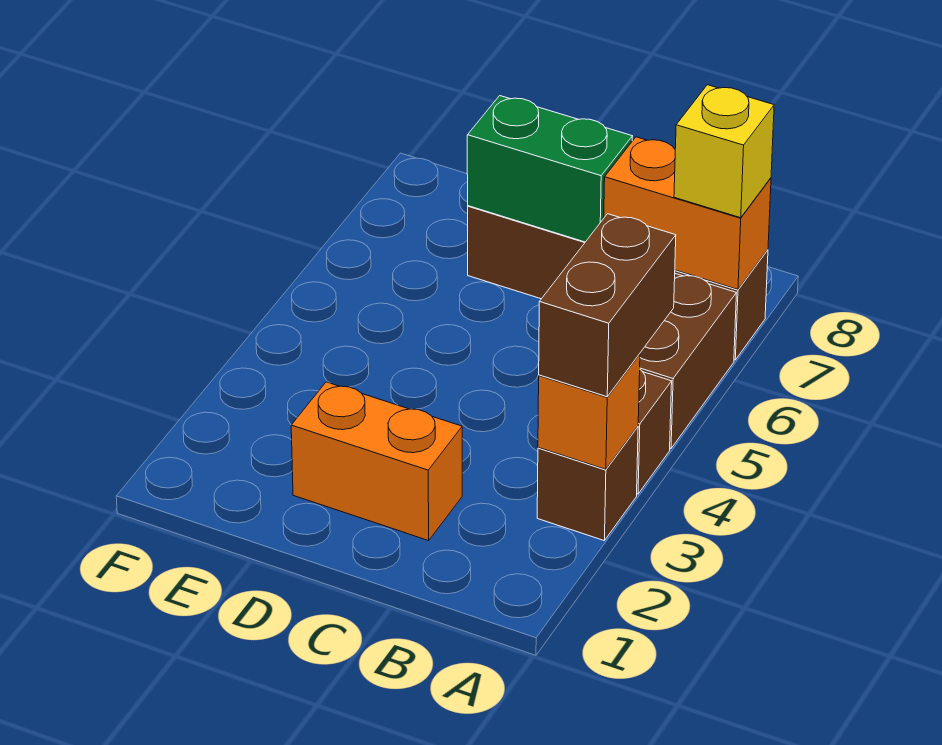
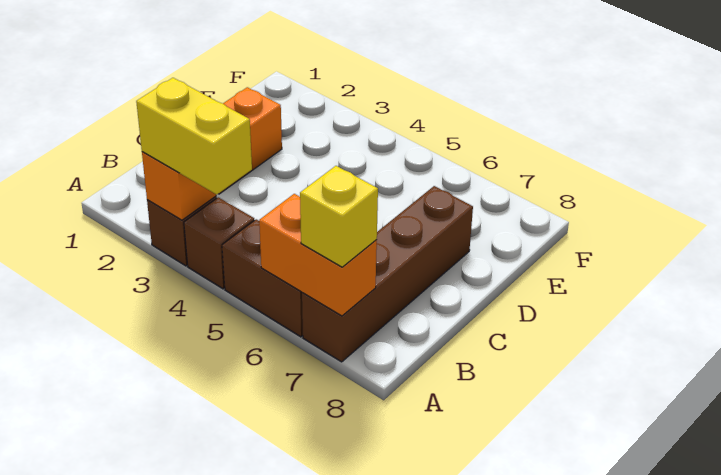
brown brick A3:A4 level 3 -> yellow brick A3:A4 level 3
orange brick A7:B7 level 2 -> orange brick A6:A7 level 2
green brick C7:D7 level 2 -> none

